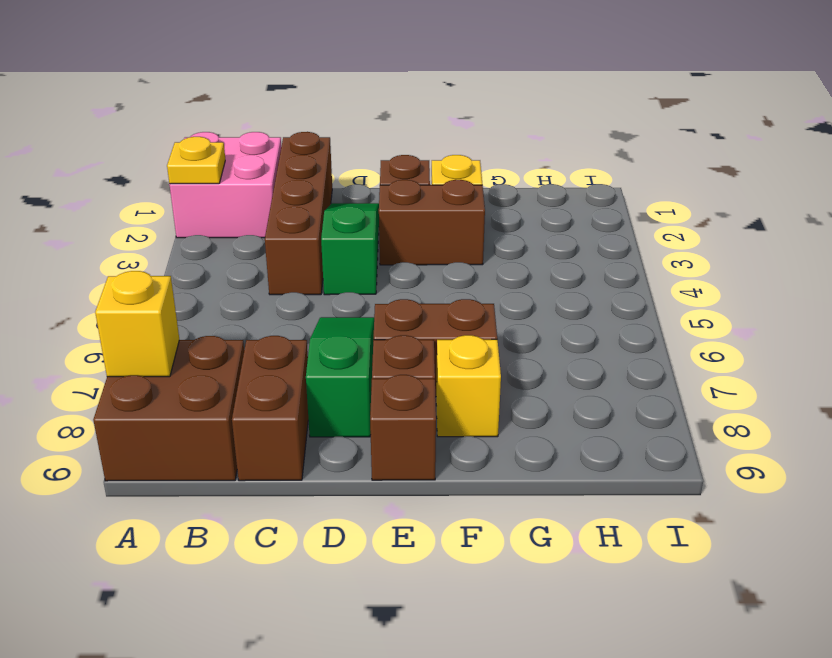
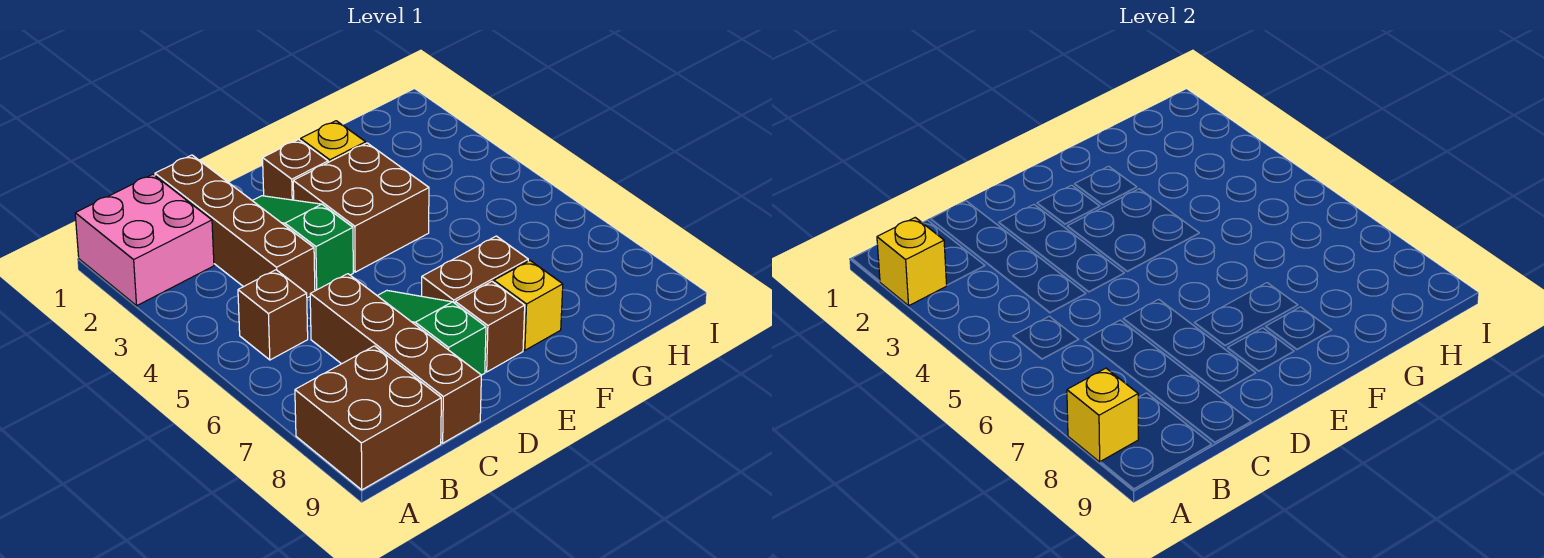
yellow plate A2 level 2 -> yellow brick A2 level 2
brown brick C8:C9 level 1 -> brown brick C6:C9 level 1
brown brick E3:F3 level 1 -> brown brick E3:F4 level 1
brown brick E9 level 1 -> brown brick B5 level 1

